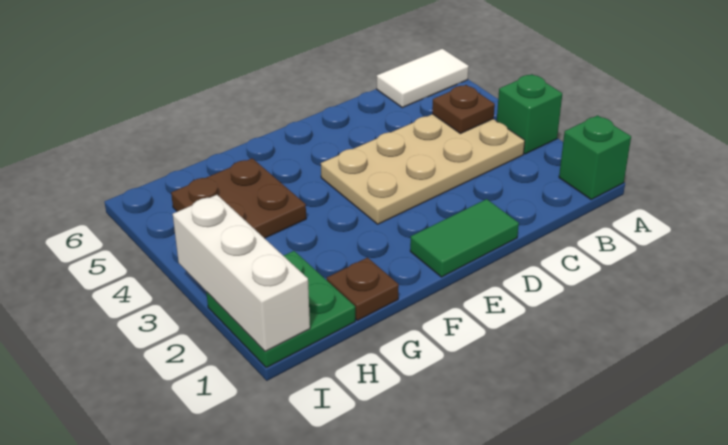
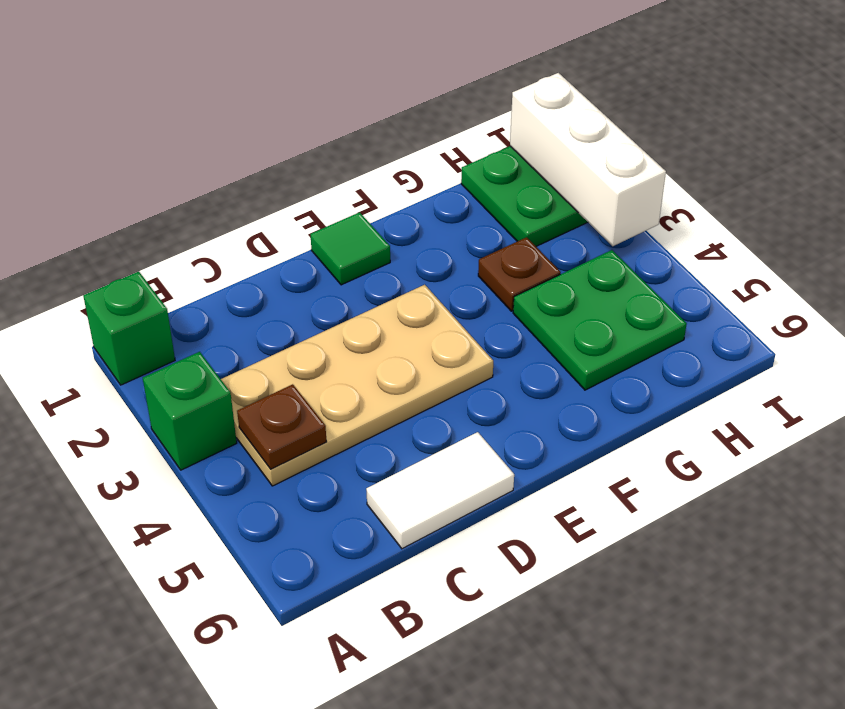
white tile A6:B6 level 1 -> white tile C6:D6 level 1
green tile D1:E1 level 1 -> green tile E1 level 1
brown plate G1 level 1 -> brown plate G3 level 1
brown plate G4:H5 level 1 -> green plate G4:H5 level 1

